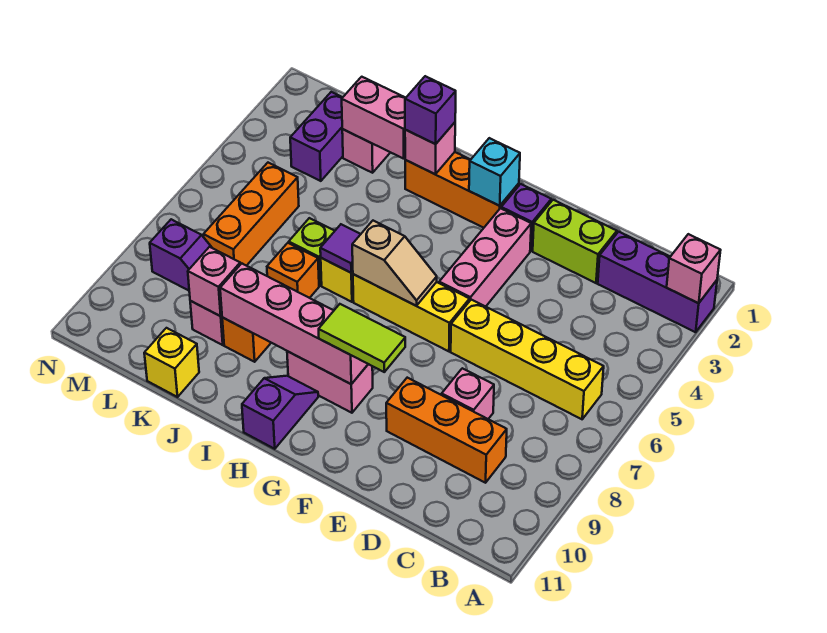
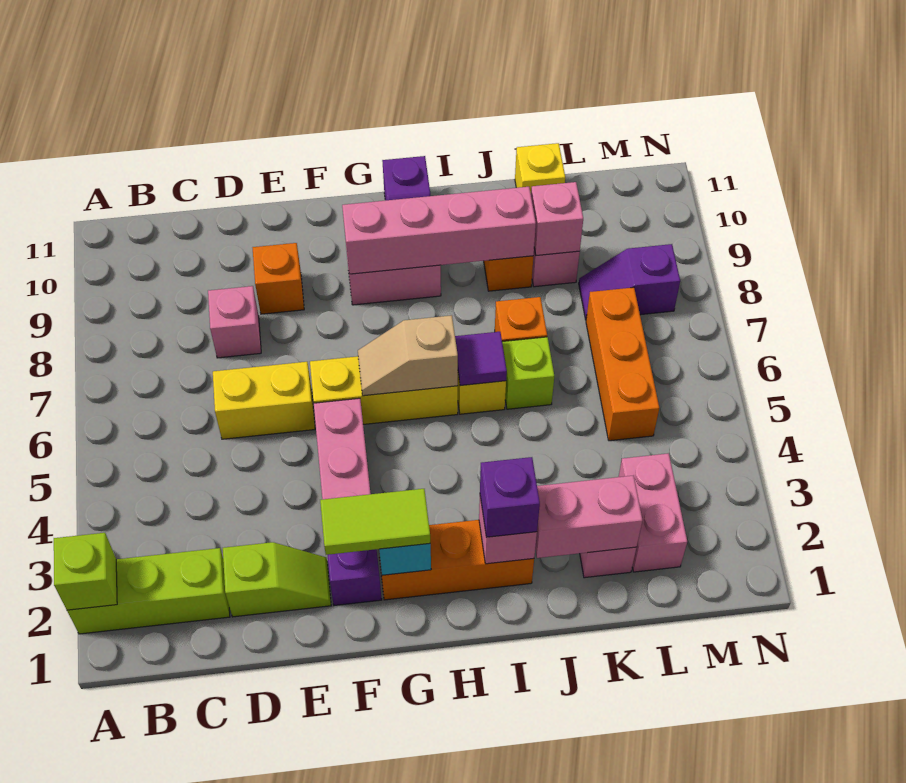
purple brick A2:C2 level 1 -> lime brick A2:C2 level 1
pink brick A2 level 2 -> lime brick A2 level 2
yellow brick B6:E6 level 1 -> yellow brick D6:E6 level 1
orange brick C9:E9 level 1 -> orange brick E9 level 1
lime brick D2:E2 level 1 -> lime slope D2:E2 level 1 top D
lime tile F9:G9 level 3 -> lime tile F2:G2 level 3
purple brick L2:L3 level 1 -> pink brick L2:L3 level 1

